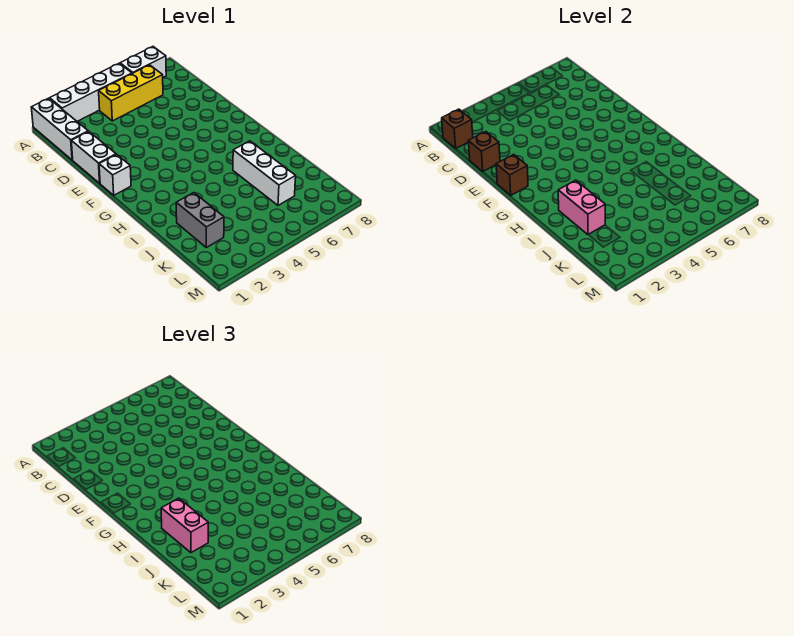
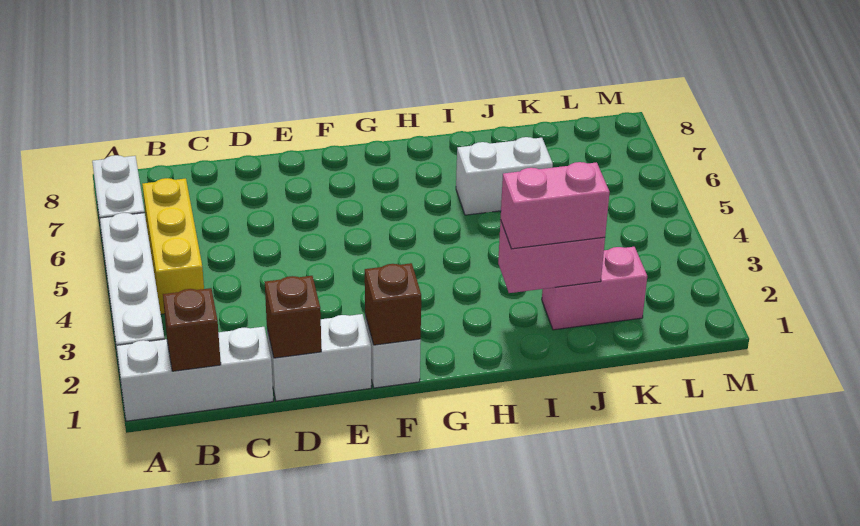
white brick I6:K6 level 1 -> white brick I6:J6 level 1
grey brick J2:K2 level 1 -> pink brick J2:K2 level 1

